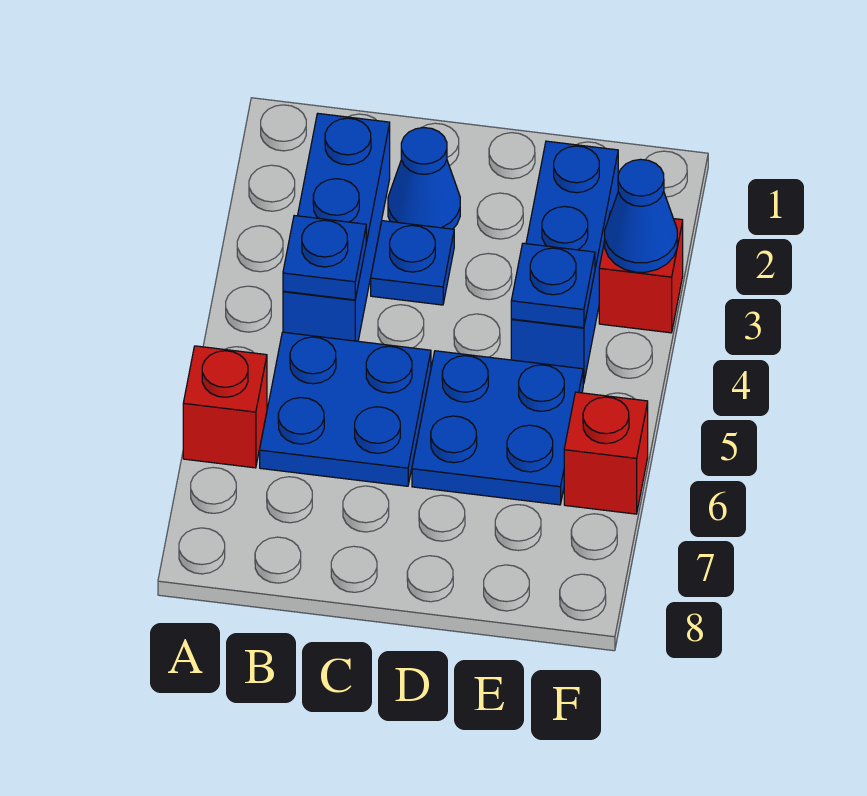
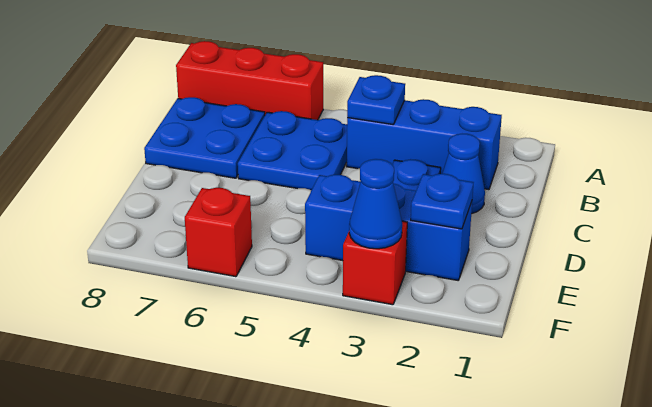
red brick A6 level 1 -> red brick A6:A8 level 1
blue plate D5:E6 level 1 -> blue plate B7:C8 level 1
blue plate E4 level 2 -> blue plate E2 level 2

